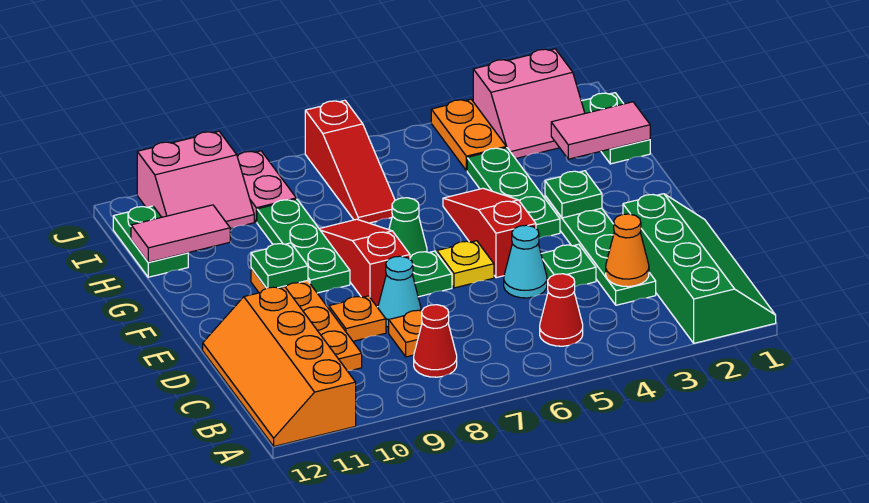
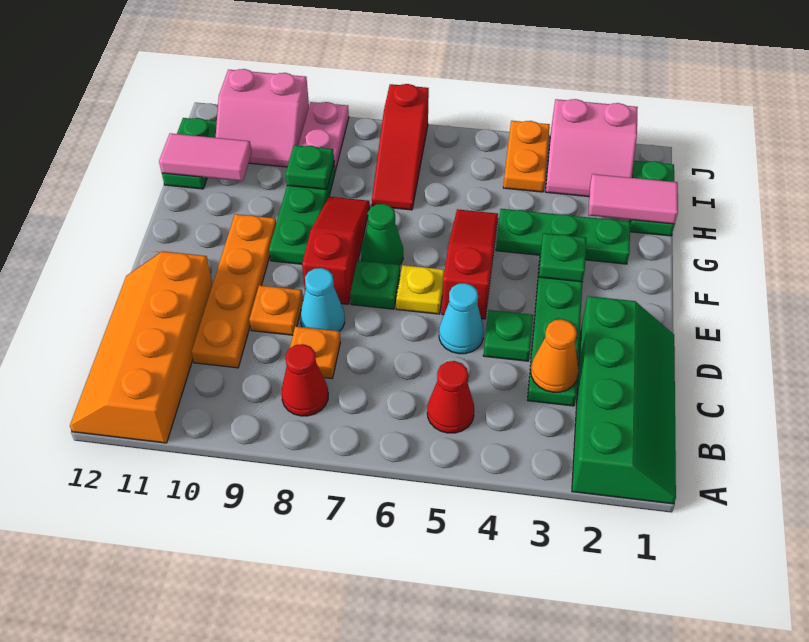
green plate F4:H4 level 1 -> green plate G2:G4 level 1
green plate F10 level 2 -> green plate H9 level 2

